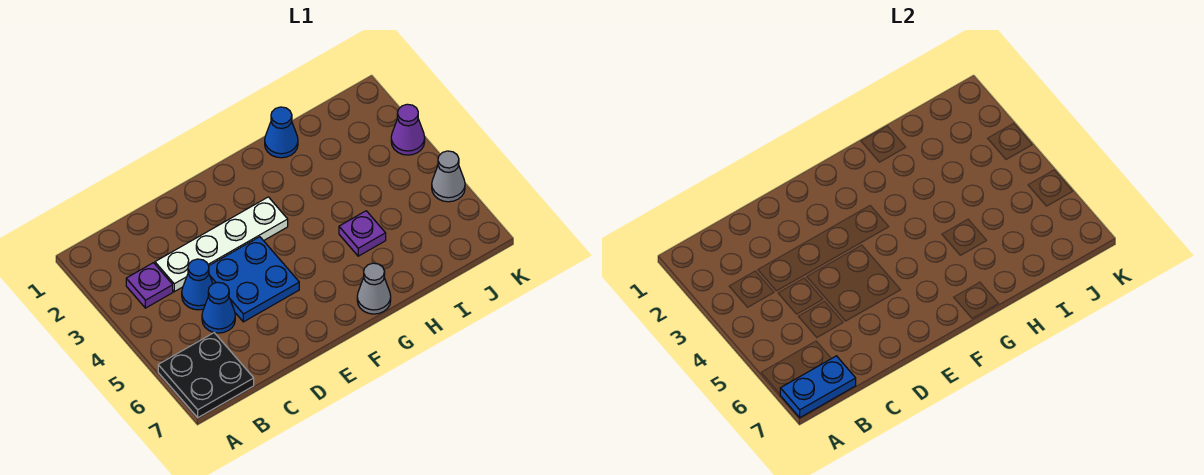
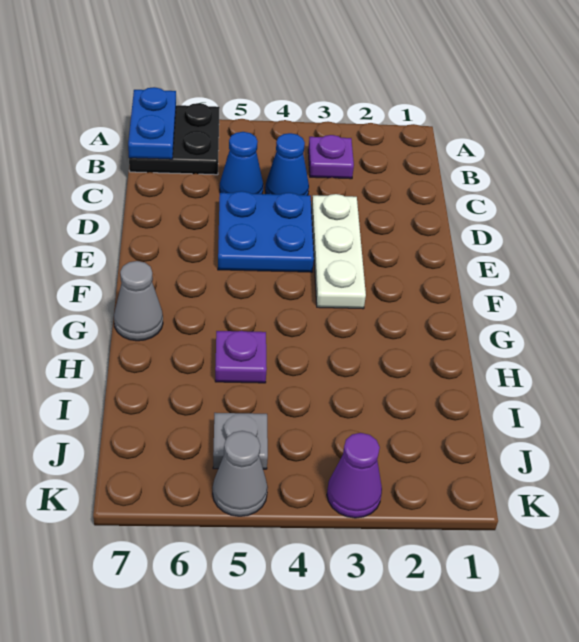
white plate C3:F3 level 1 -> white plate D3:F3 level 1
blue cone H1 level 1 -> none
none -> grey plate J5 level 1

